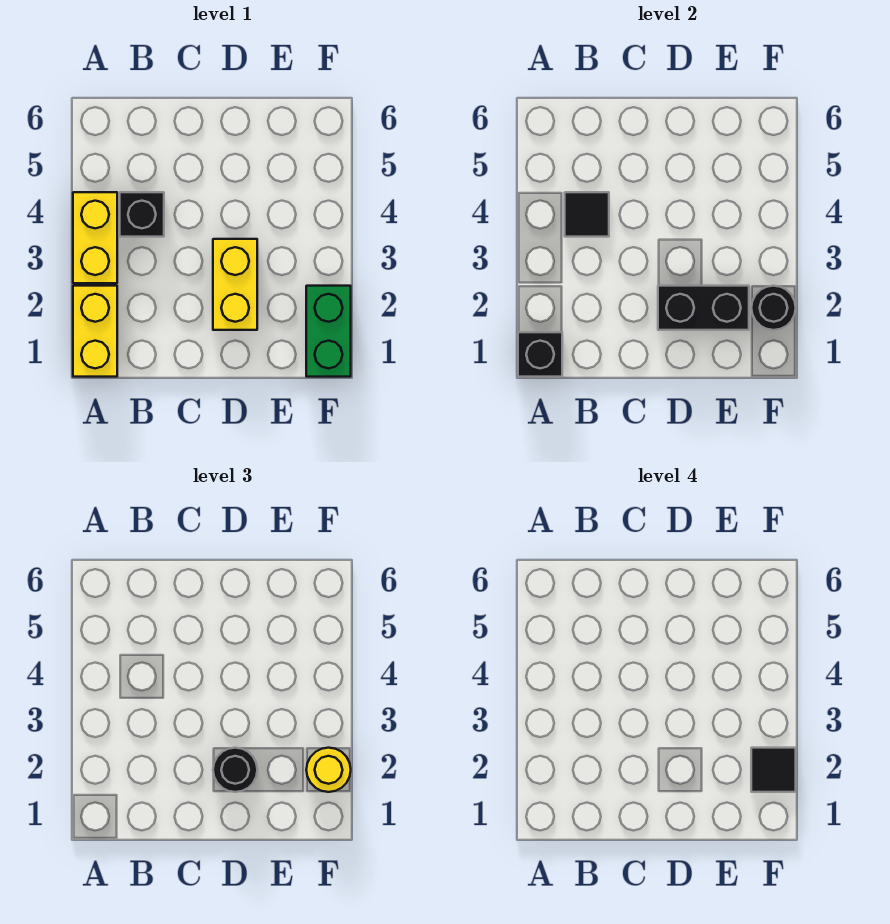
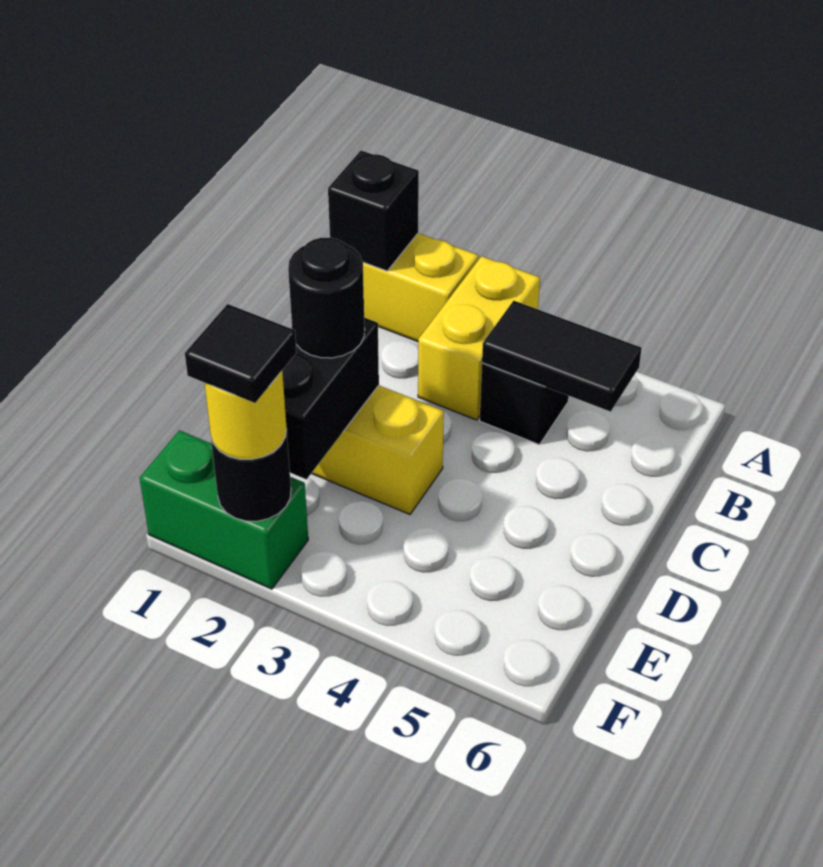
yellow brick A3:A4 level 1 -> yellow brick A3:B3 level 1
black tile B4 level 2 -> black tile B4:B5 level 2

